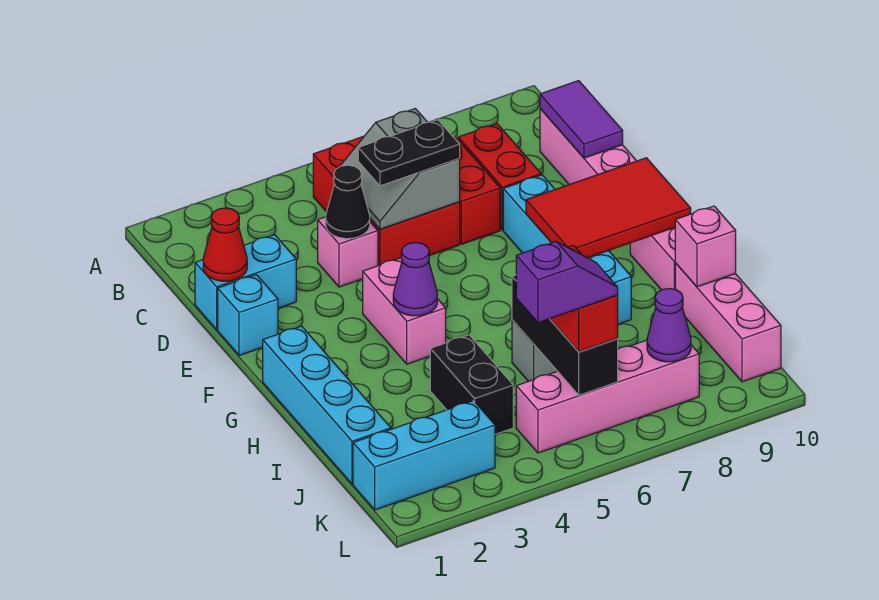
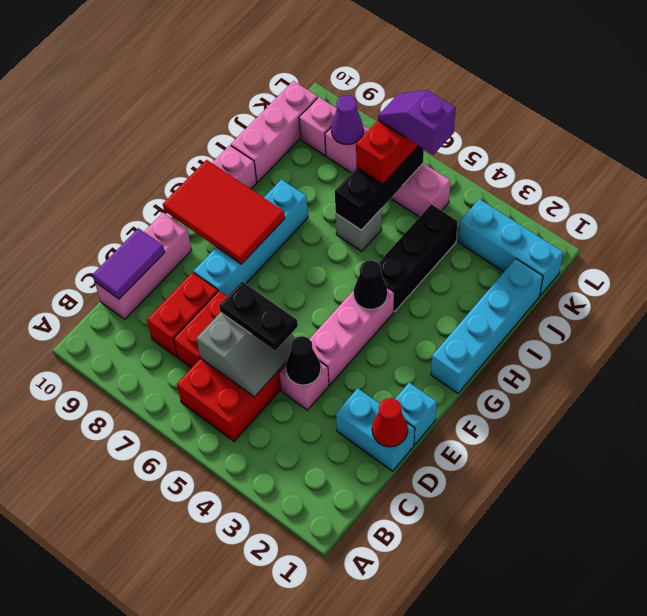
pink brick F4:G4 level 1 -> pink brick E4:G4 level 1
purple cone G4 level 2 -> black cone G4 level 2
black brick I4:J4 level 1 -> black brick H4:J4 level 1
pink brick I10 level 2 -> pink brick K9 level 1

